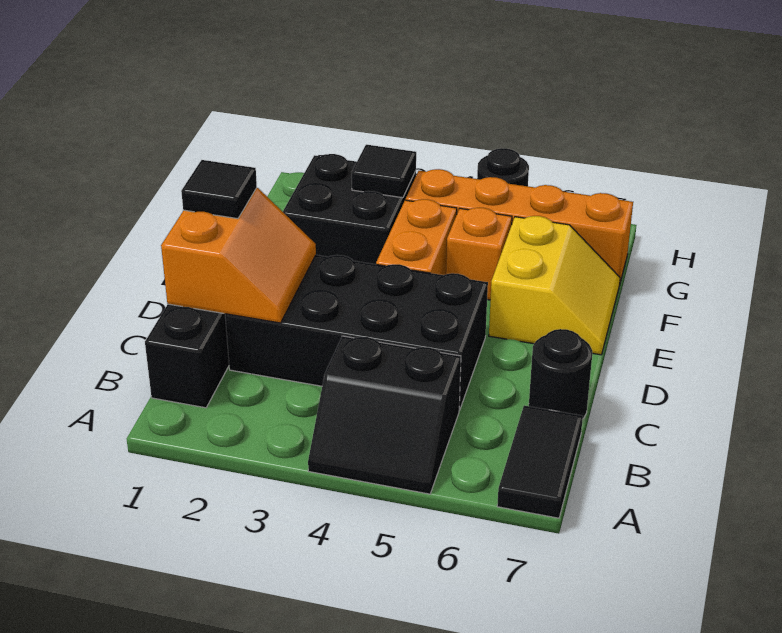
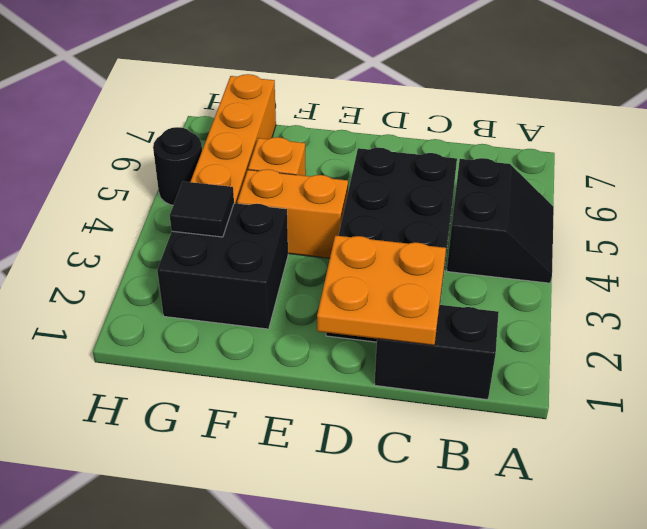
black tile A7:B7 level 1 -> none
orange slope C1:D2 level 2 top 1 -> orange plate C1:D2 level 2
black round brick C7 level 1 -> none
black tile D1 level 3 -> none
yellow slope E6:F7 level 1 top 6 -> none

